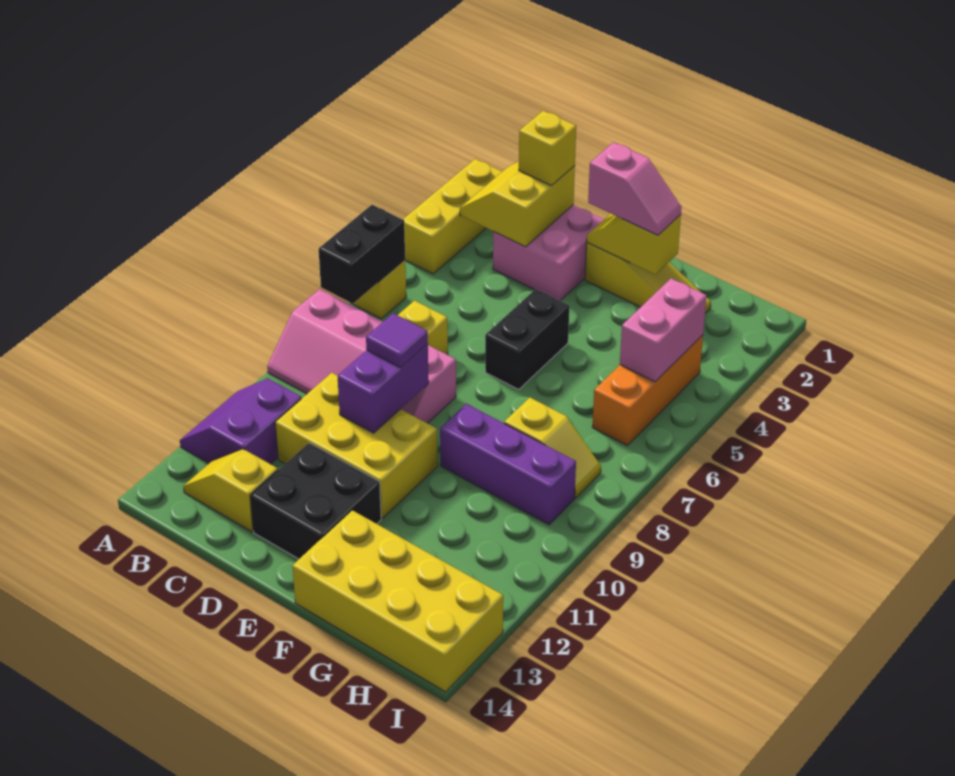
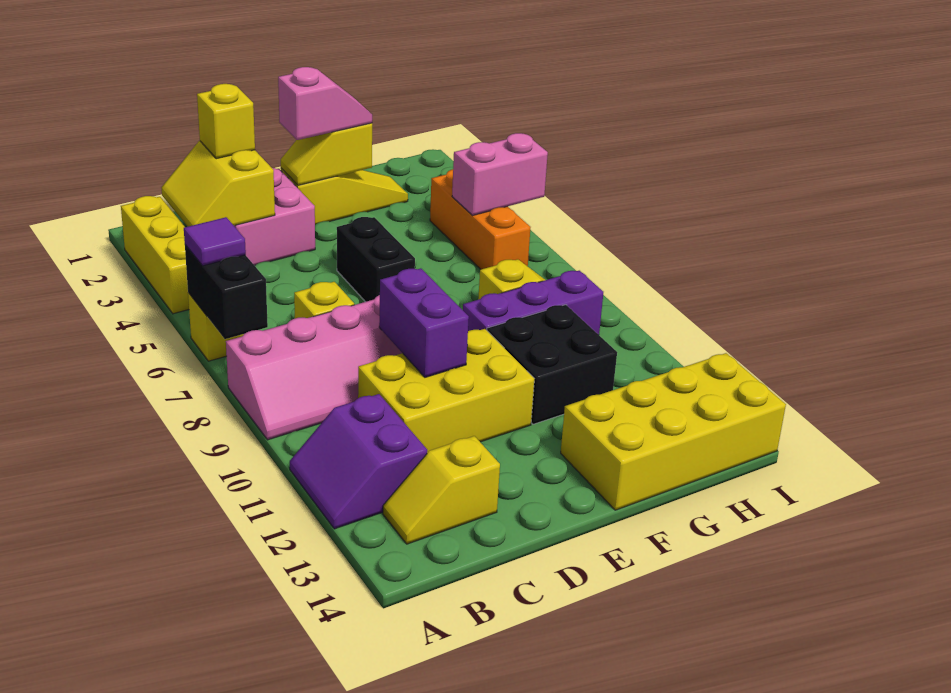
purple tile D9 level 3 -> purple tile A6 level 3
black brick D12:E13 level 1 -> black brick F10:G11 level 1
pink brick H4:H5 level 2 -> pink brick H5:I5 level 2

